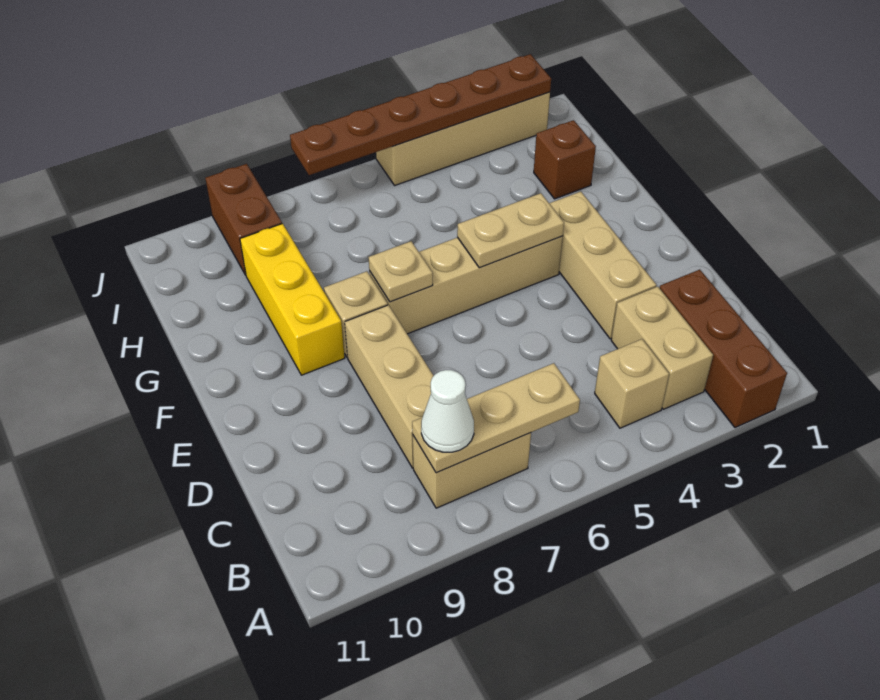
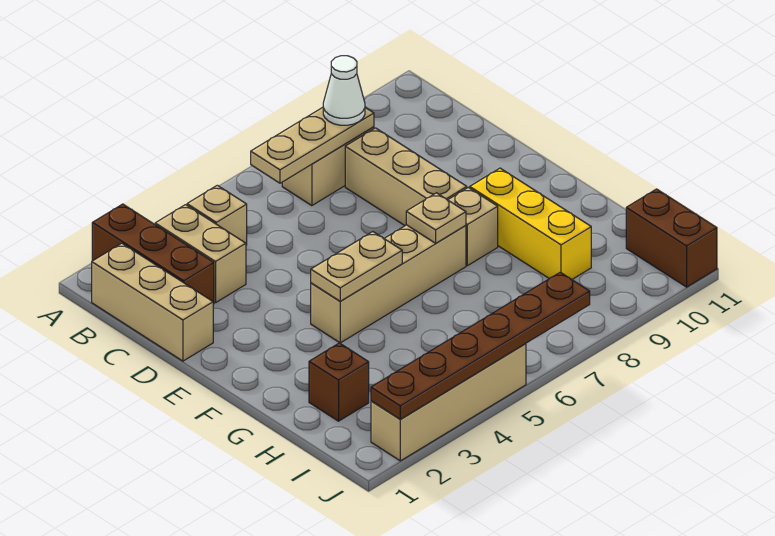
tan brick D3:F3 level 1 -> tan brick B1:D1 level 1
brown brick I9:J9 level 1 -> brown brick I11:J11 level 1

